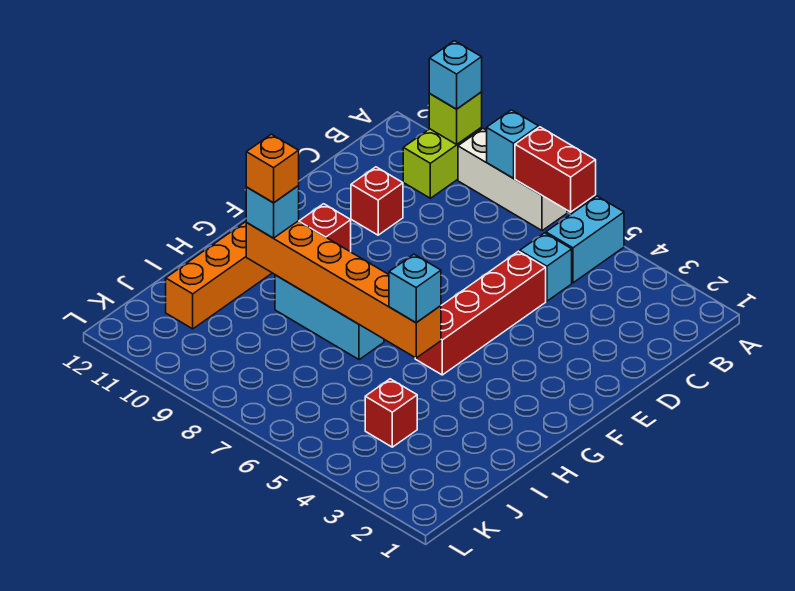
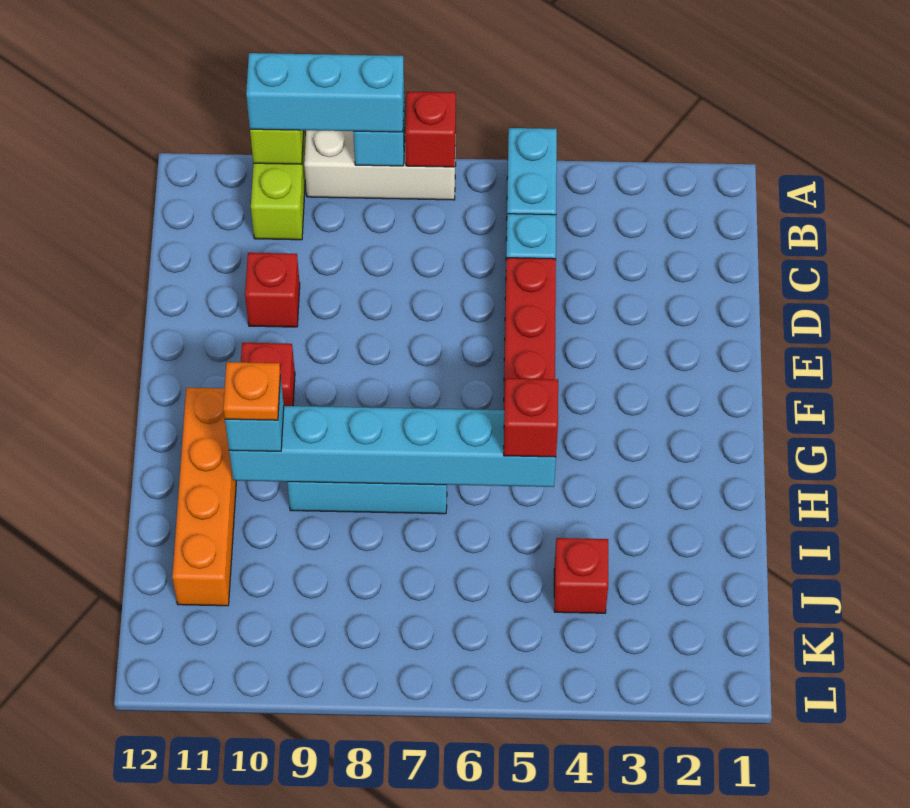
red brick A6:A7 level 2 -> red brick A7 level 2
cyan brick A10 level 3 -> cyan brick A8:A10 level 3
orange brick H5:H10 level 2 -> cyan brick H5:H10 level 2
cyan brick H5 level 3 -> red brick H5 level 3
orange brick H10 level 4 -> orange plate H10 level 4

